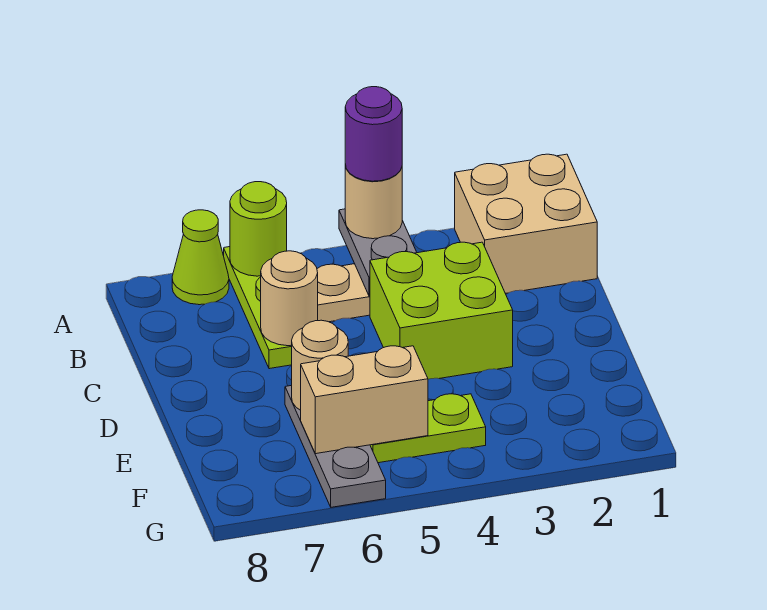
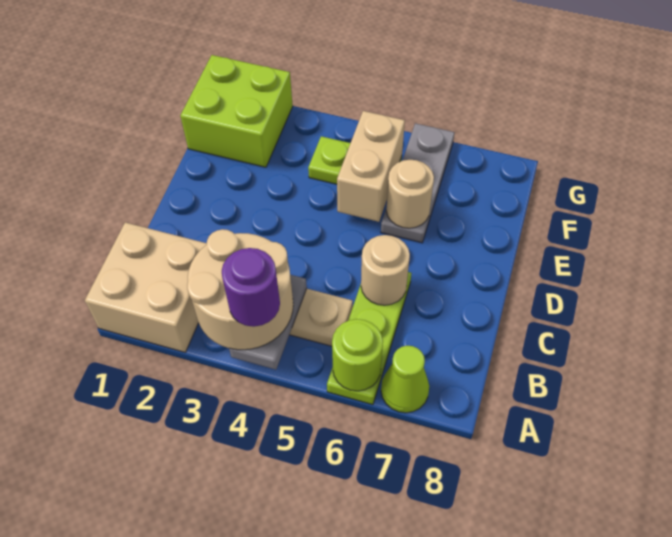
tan round brick A4 level 3 -> tan round brick A3:B4 level 3
lime brick C3:D4 level 1 -> lime brick F1:G2 level 1
tan brick F5:F6 level 2 -> tan brick E5:F5 level 2

